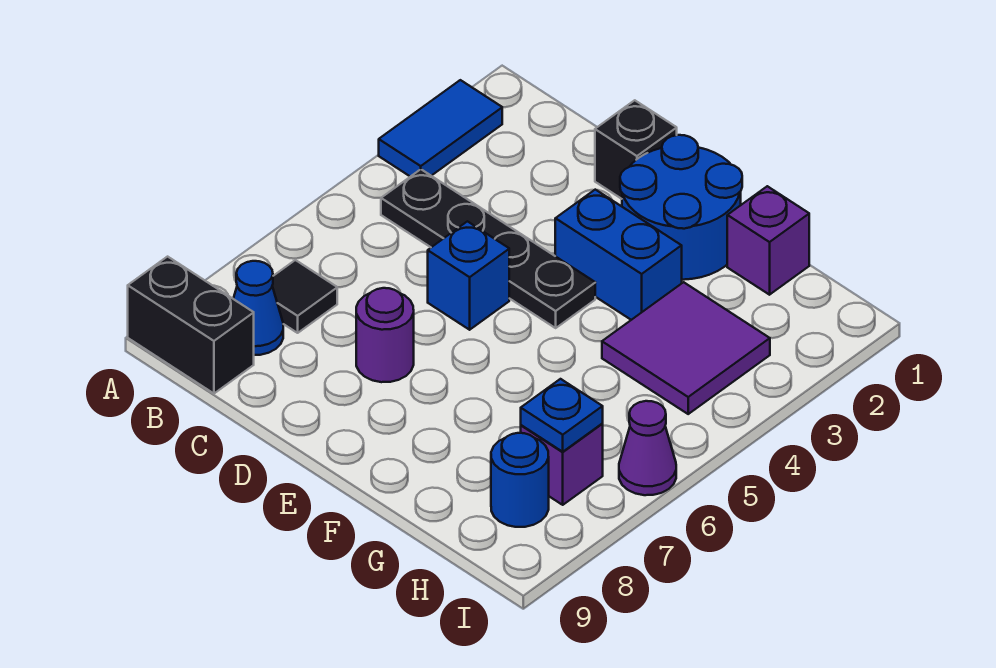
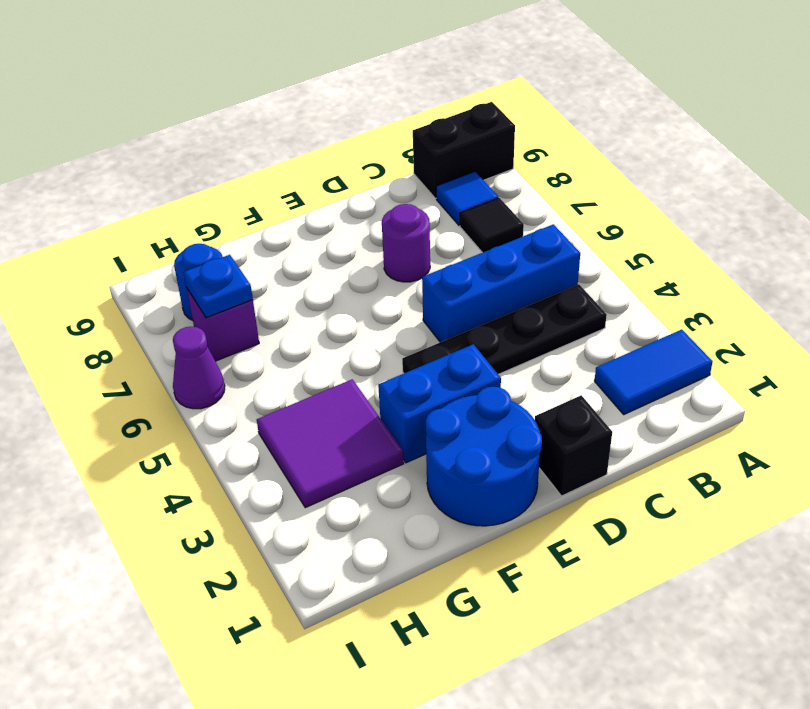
blue tile A2:A3 level 1 -> blue tile A2:B2 level 1
blue cone B8 level 1 -> blue tile B8 level 1
blue brick D5 level 1 -> blue brick B5:D5 level 1
purple brick G1 level 1 -> none

